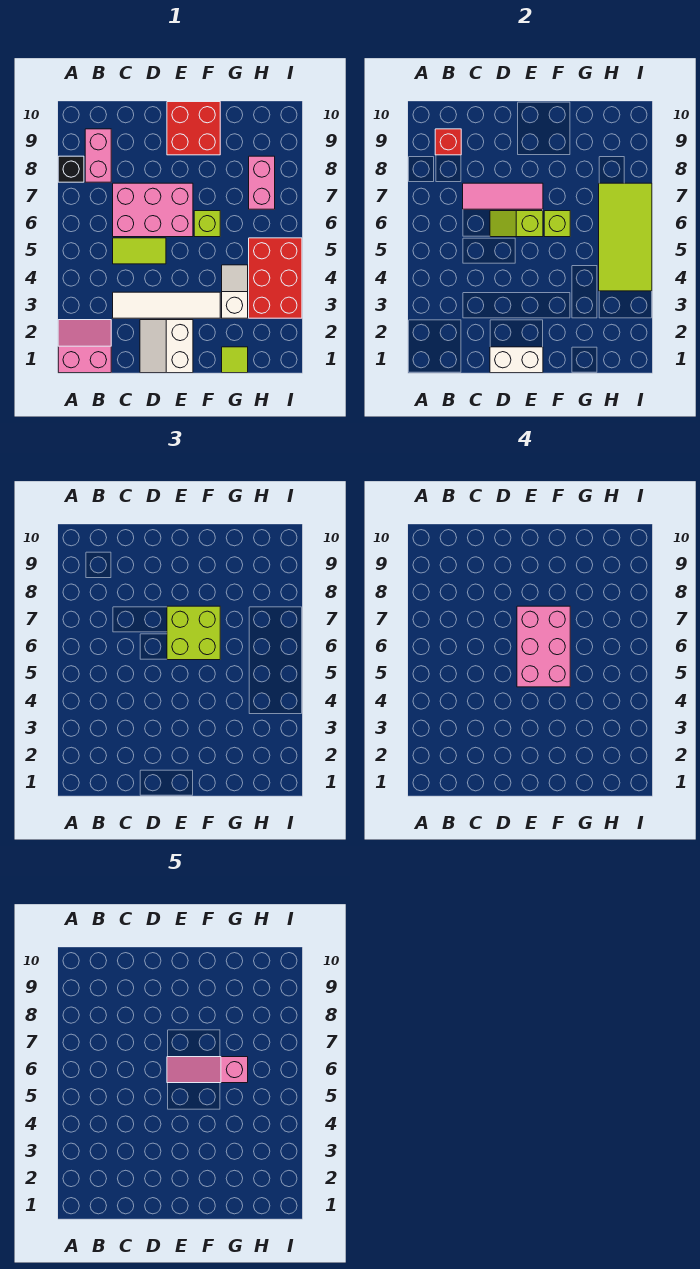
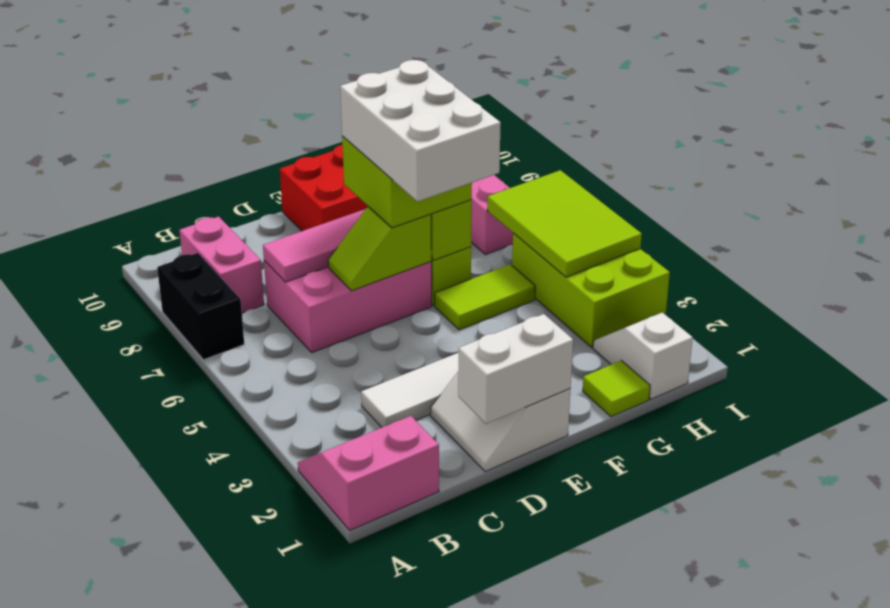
black brick A8 level 1 -> black brick A7:A8 level 1
red brick B9 level 2 -> none
lime tile C5:D5 level 1 -> lime tile F5:G5 level 1
pink brick E5:F7 level 4 -> white brick E5:F7 level 4
pink slope E6:G6 level 5 top G -> none
white slope G3:G4 level 1 top 3 -> white slope H1:H2 level 1 top 1
red brick H3:I5 level 1 -> lime brick H3:I5 level 1
lime tile H4:I7 level 2 -> lime tile H4:I6 level 2

